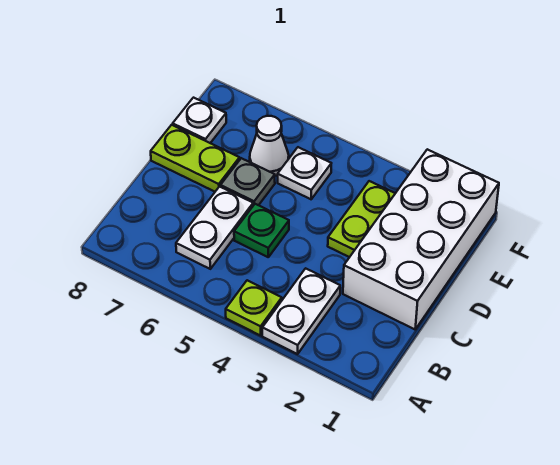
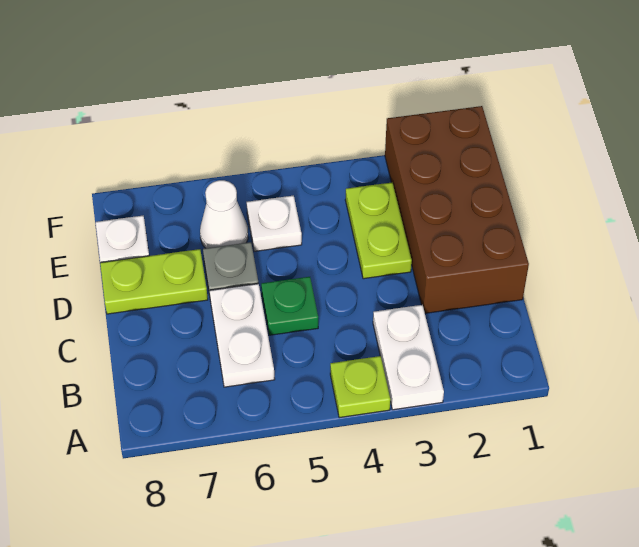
white brick C1:F2 level 1 -> brown brick C1:F2 level 1

